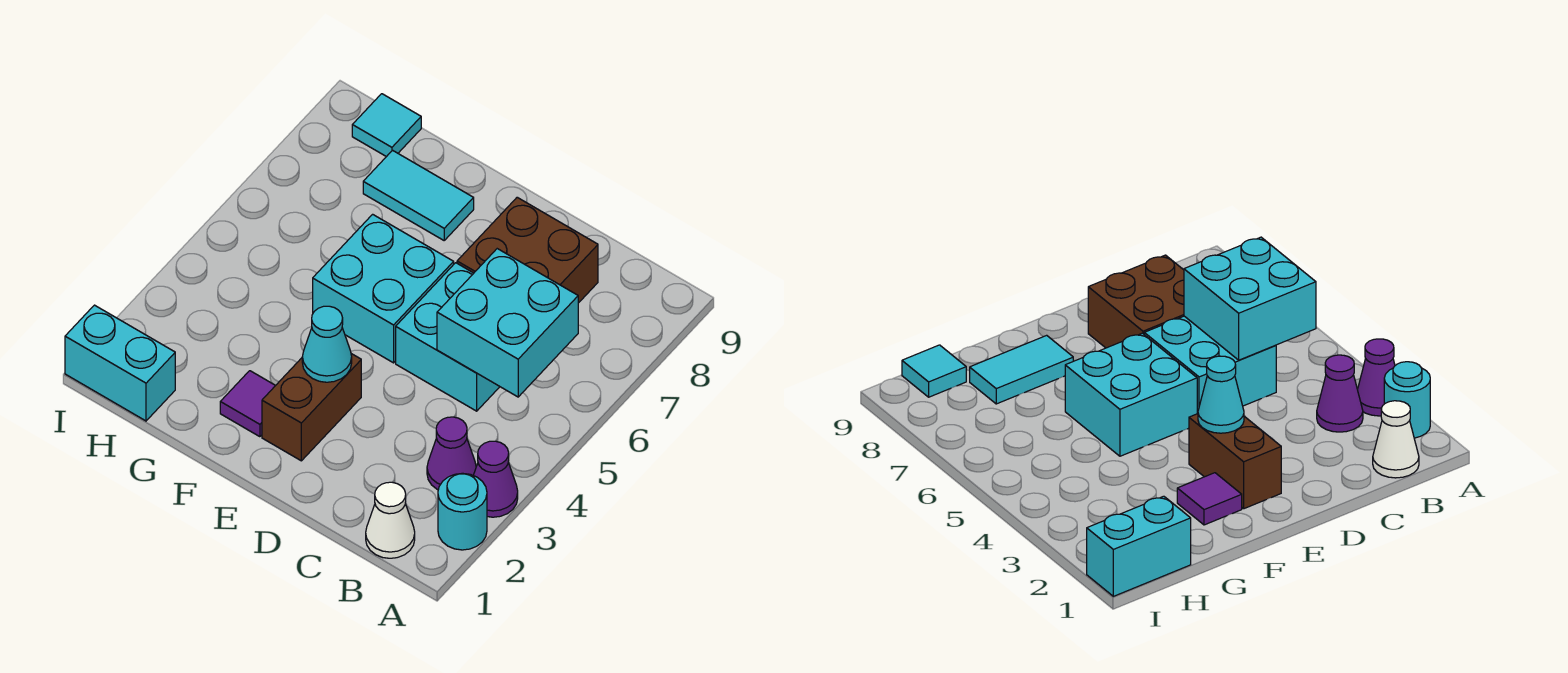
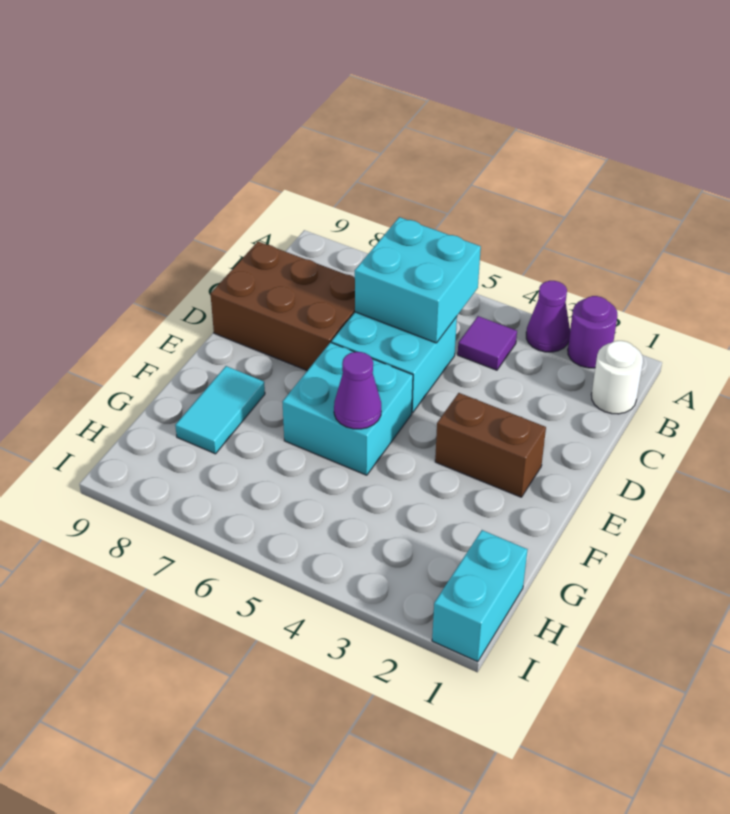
cyan round brick A2 level 1 -> purple round brick A2 level 1
white cone B1 level 1 -> white round brick B1 level 1
purple cone B3 level 1 -> purple cone F5 level 2
brown brick C7:D8 level 1 -> brown brick C7:D9 level 1
cyan cone E3 level 2 -> none
purple tile F2 level 1 -> purple tile B4 level 1
cyan tile H9 level 1 -> none

